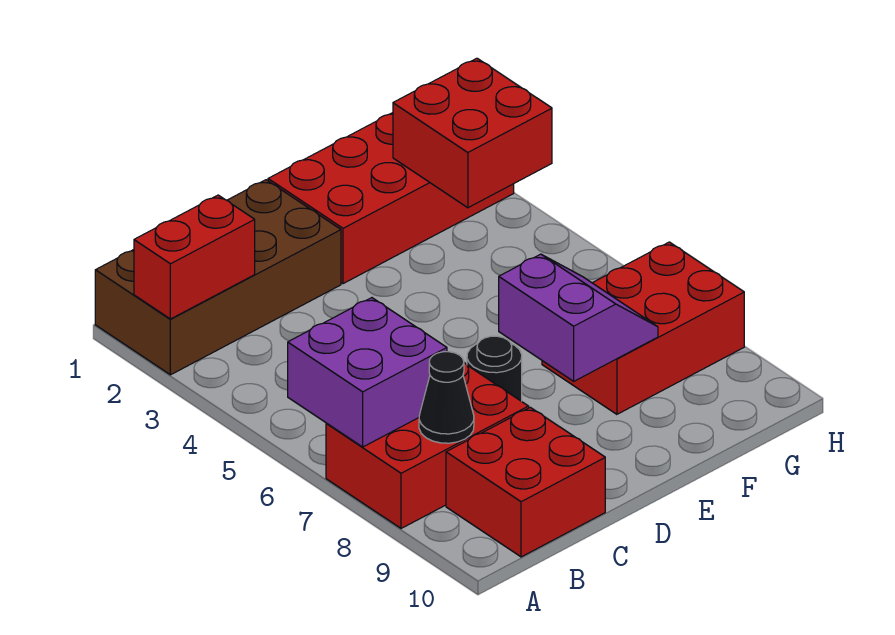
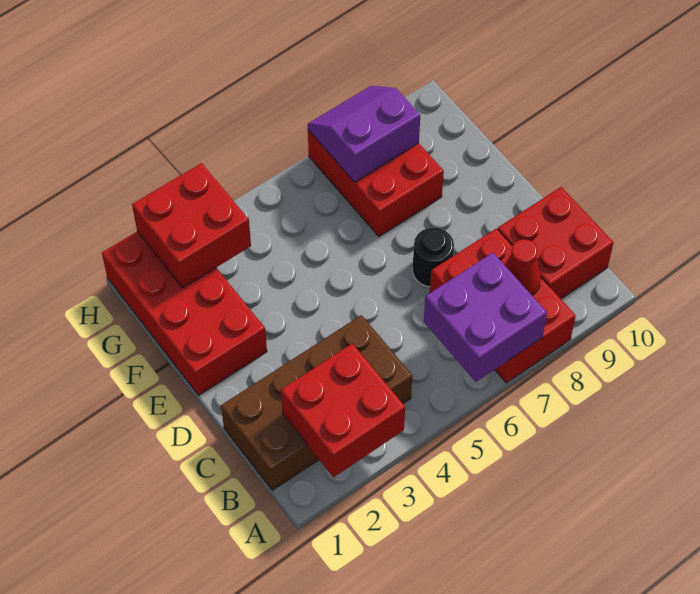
brown brick A1:D2 level 1 -> brown brick B1:C4 level 1
red brick A2:B2 level 2 -> red brick A2:B3 level 2
black cone B8 level 2 -> red cone B8 level 2
purple slope E7:F8 level 2 top E -> purple slope G7:H8 level 2 top G

